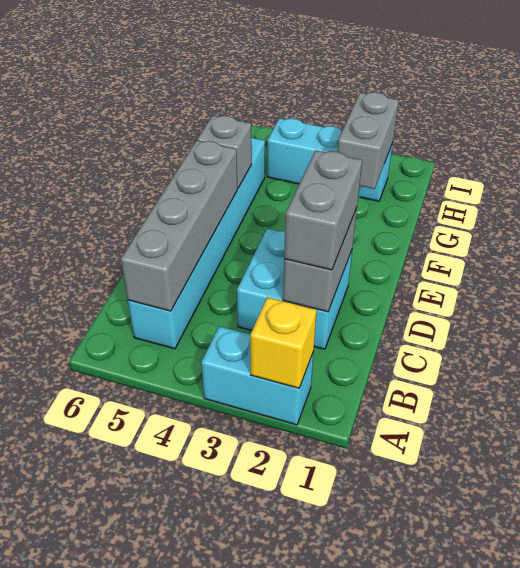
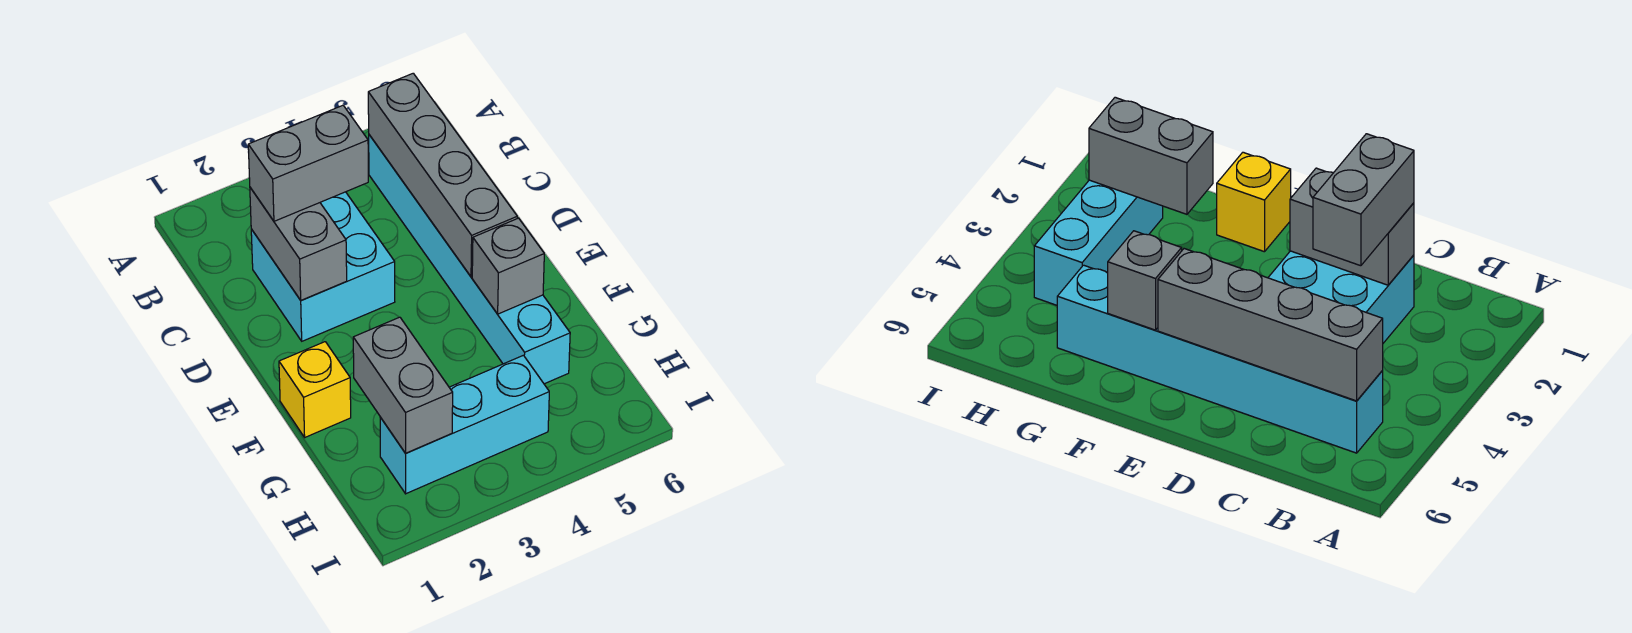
cyan brick A2:A3 level 1 -> none
yellow brick A2 level 2 -> yellow brick F1 level 1
grey brick C2:D2 level 3 -> grey brick C2:C3 level 3

